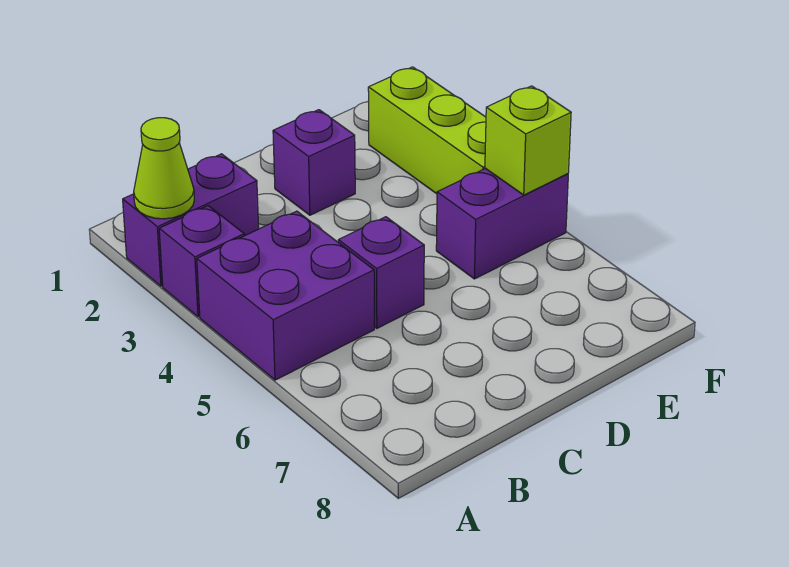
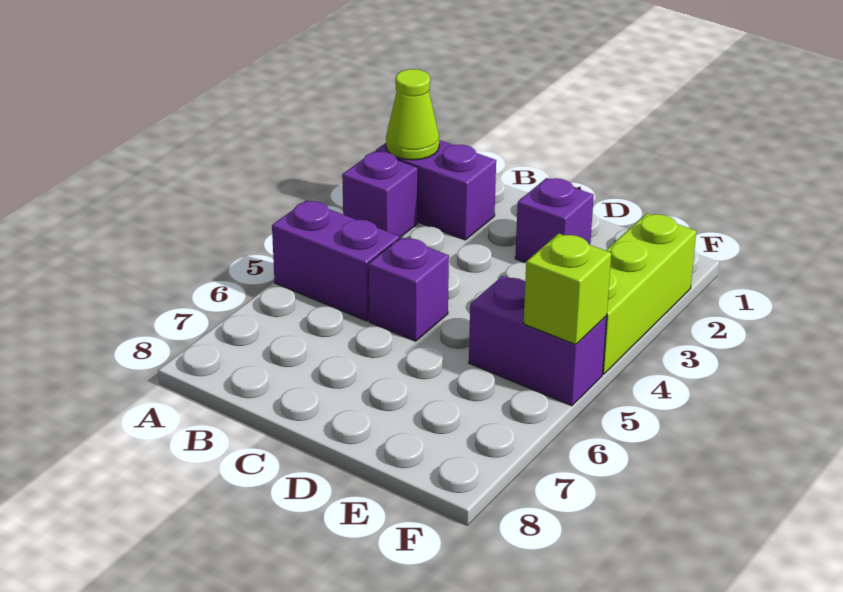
purple brick A4:B5 level 1 -> purple brick A5:B5 level 1

